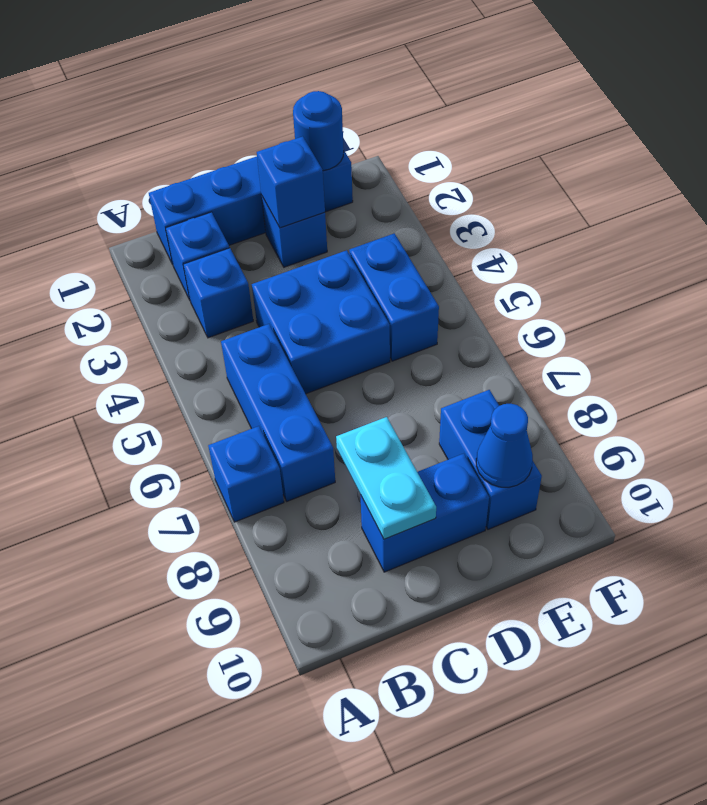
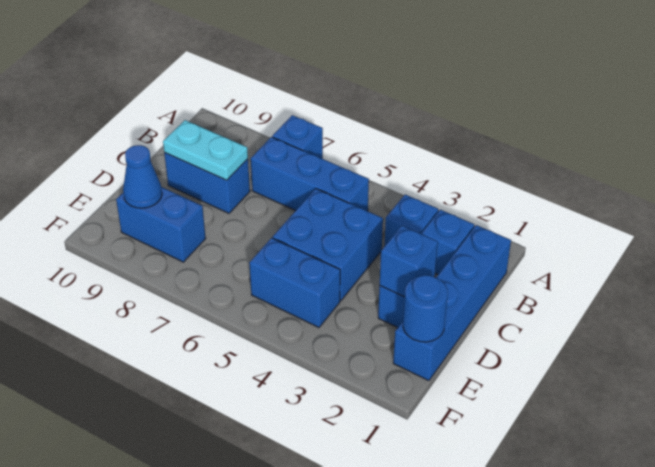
blue brick C9:D9 level 1 -> blue brick C8:C9 level 1

